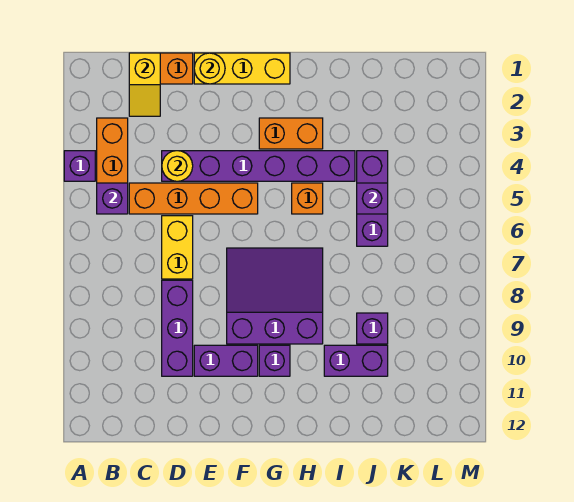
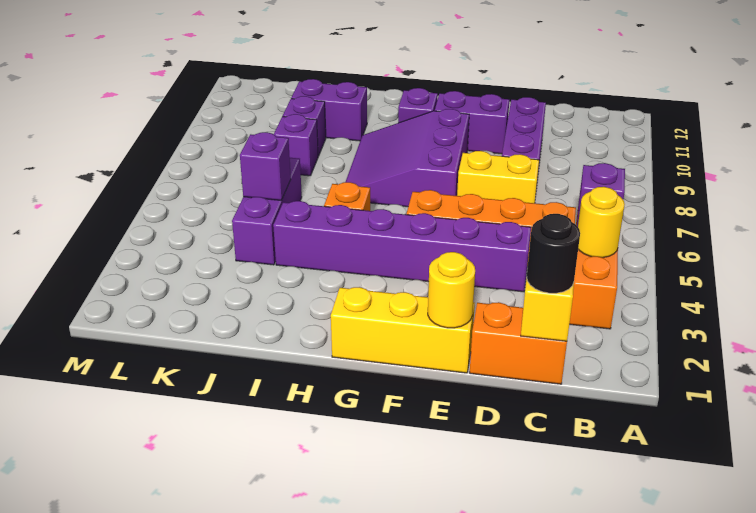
purple brick A4 level 1 -> purple brick J8 level 1
none -> black round brick C1 level 3
yellow round brick D4 level 2 -> yellow round brick B4 level 2
yellow brick D6:D7 level 1 -> yellow brick D7:E7 level 1
purple slope F7:H9 level 1 top 9 -> purple slope F7:H9 level 1 top F
orange brick G3:H3 level 1 -> none

